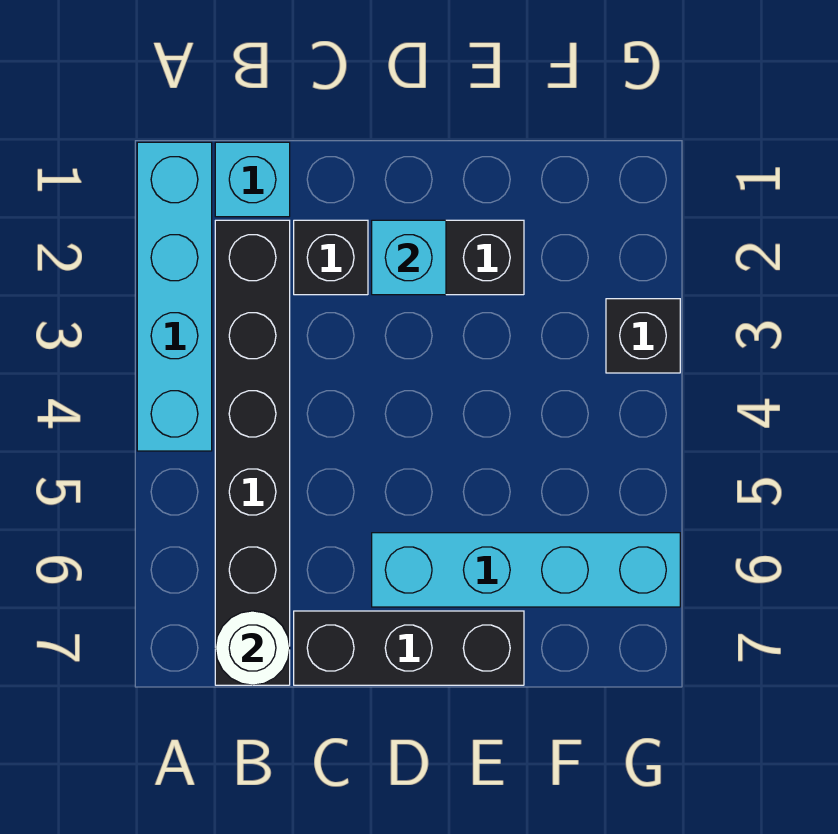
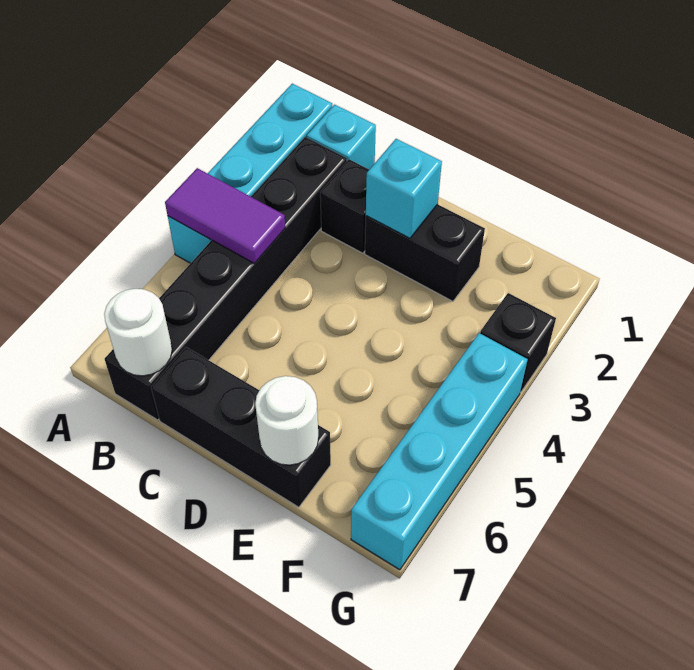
none -> purple tile A4:B4 level 2
cyan brick D6:G6 level 1 -> cyan brick G4:G7 level 1
none -> white round brick E7 level 2

